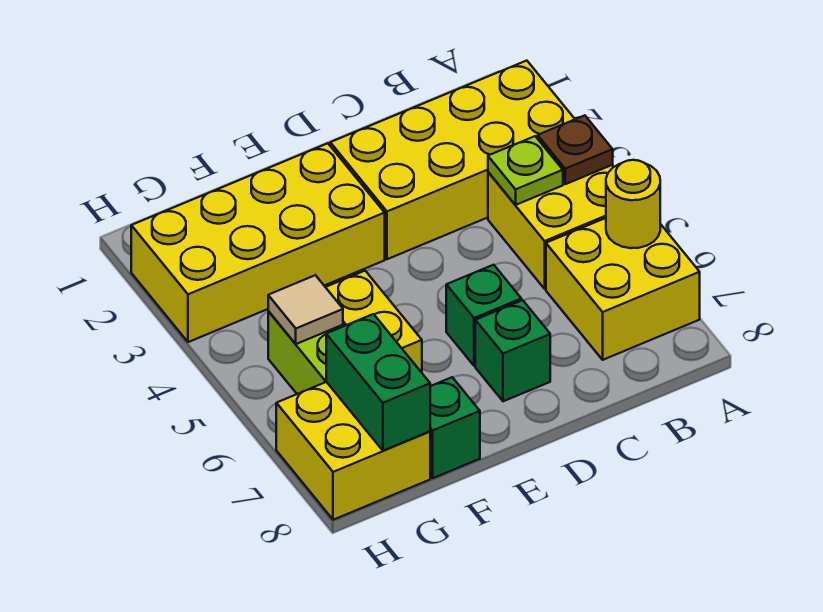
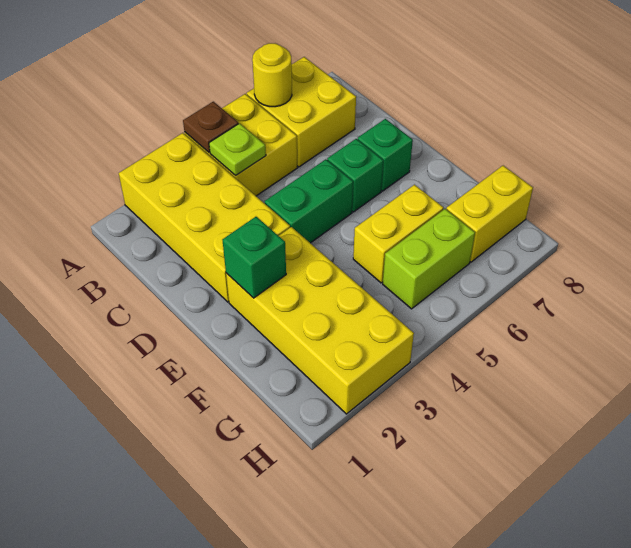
green brick F8 level 1 -> green brick E2 level 2
tan tile G5 level 2 -> none
yellow brick G7:H8 level 1 -> yellow brick G7:G8 level 1
green brick G7:G8 level 2 -> green brick D4:D5 level 1

